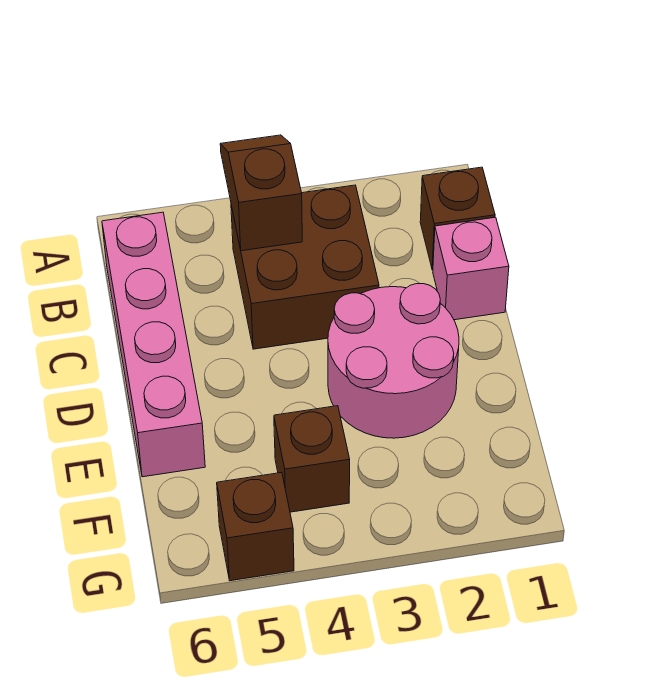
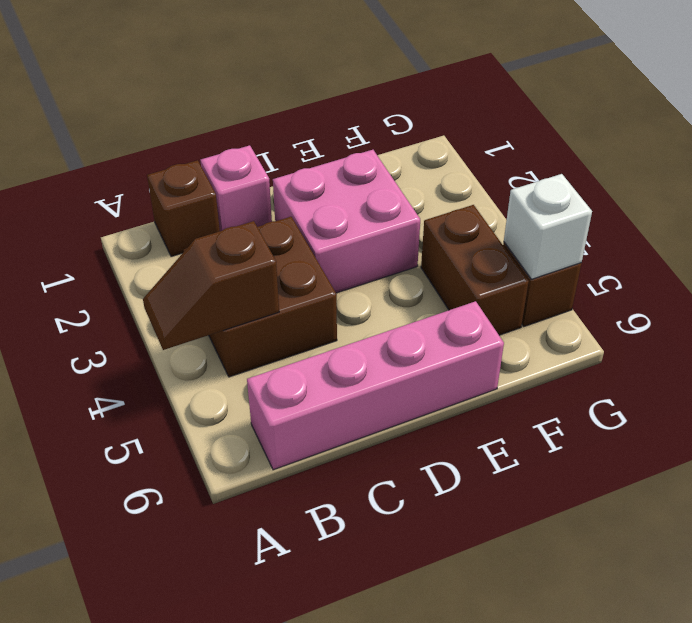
pink round brick D2:E3 level 1 -> pink brick D2:E3 level 1
brown brick F4 level 1 -> brown brick F4:F5 level 1
none -> white brick G5 level 2

